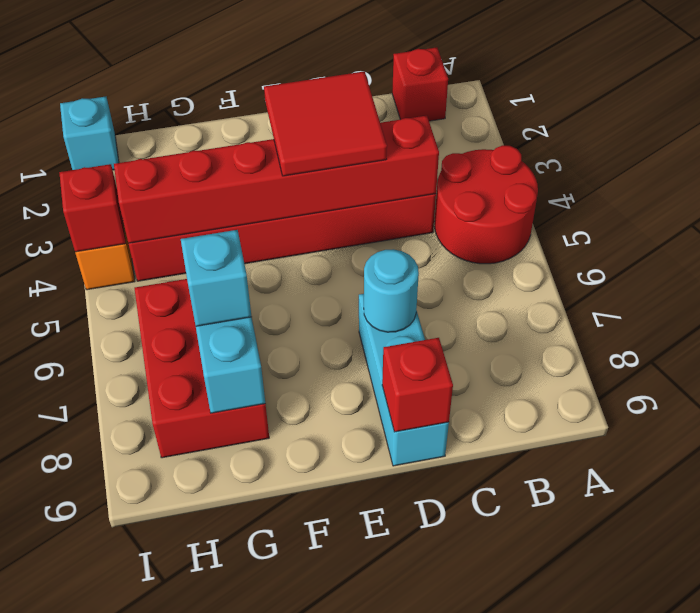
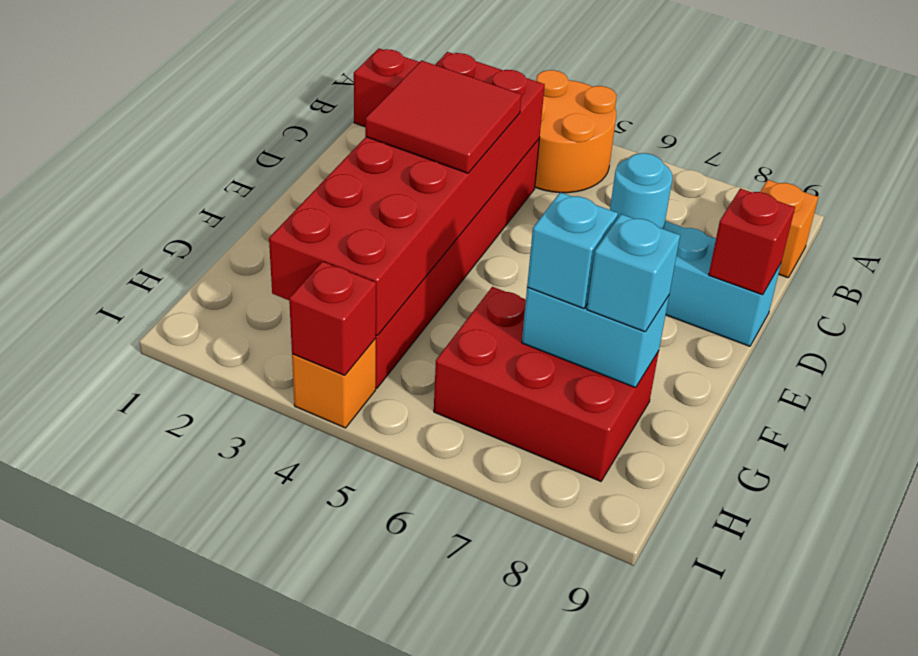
red round brick A4:B5 level 1 -> orange round brick A4:B5 level 1
none -> orange brick B9 level 1
red brick C4:H4 level 2 -> red brick C3:H4 level 2
cyan brick I1 level 1 -> cyan brick G8 level 3

